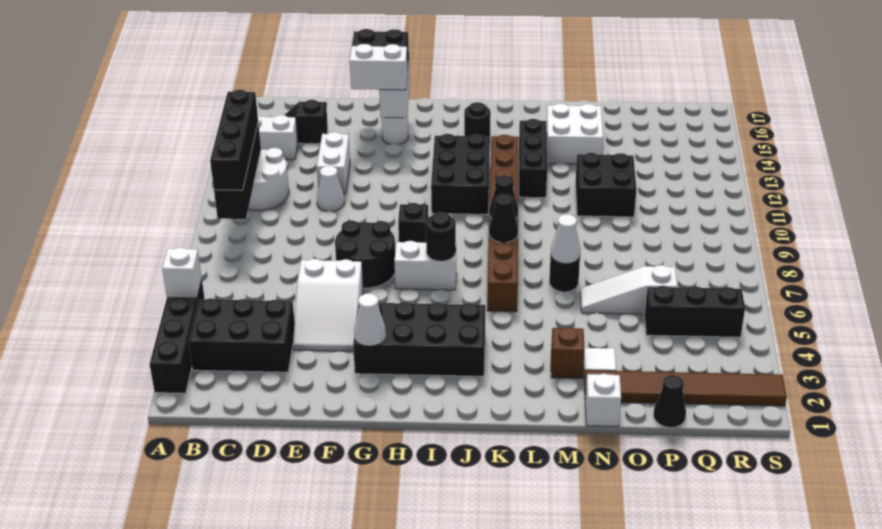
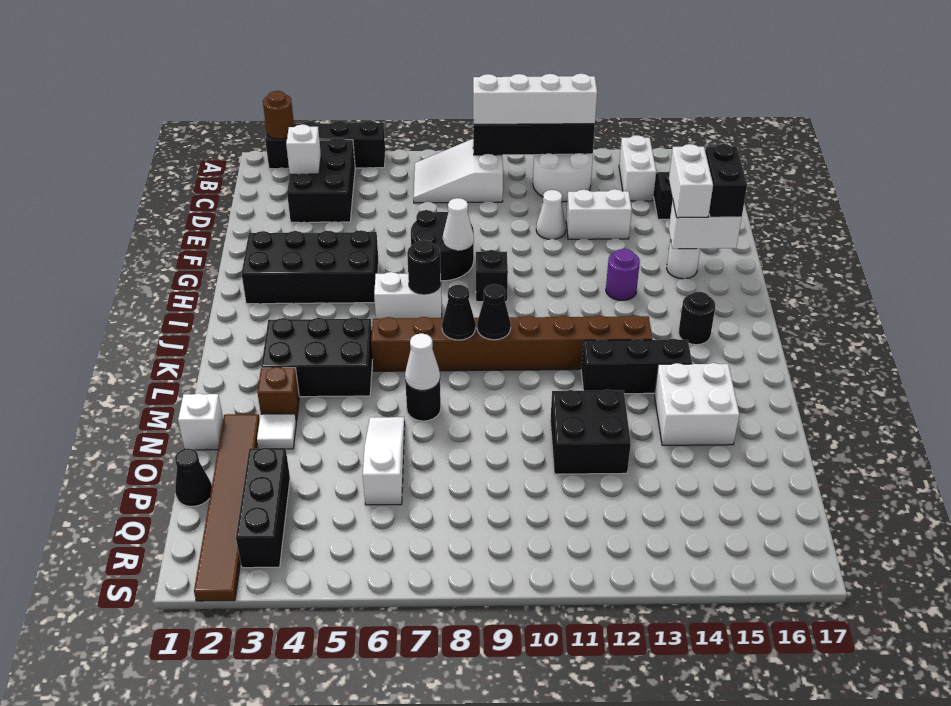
none -> brown round brick A2 level 2
white brick A5 level 2 -> white brick C3 level 2
black brick B9:B12 level 3 -> white brick B9:B12 level 3
white slope E4:F6 level 1 top 6 -> white slope B7:C9 level 1 top 9
black brick G3:J4 level 1 -> black brick G2:H5 level 1
white cone G3 level 2 -> white cone G8 level 2
white brick H7:I7 level 1 -> white brick I6:I7 level 1
none -> purple round brick H13 level 1
black brick I11:J13 level 1 -> black brick K3:L5 level 1
black brick P5:R5 level 1 -> black brick P3:R3 level 1

